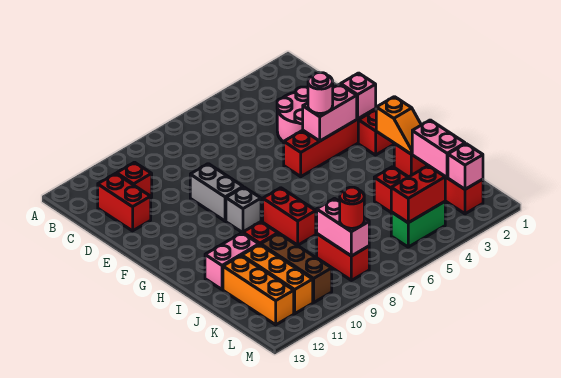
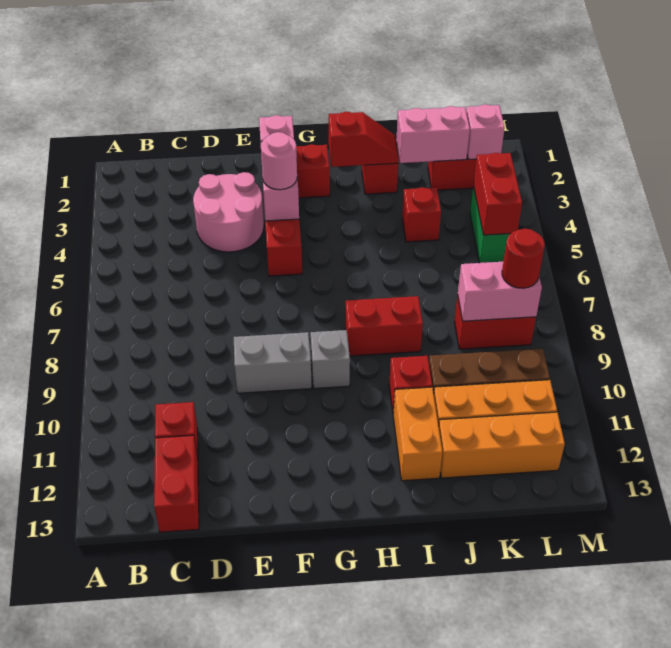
red brick C12:D12 level 1 -> red brick C12:C13 level 1
orange slope H2:I2 level 2 top H -> red slope H2:I2 level 2 top H
pink brick I11:I12 level 1 -> orange brick I11:I12 level 1

